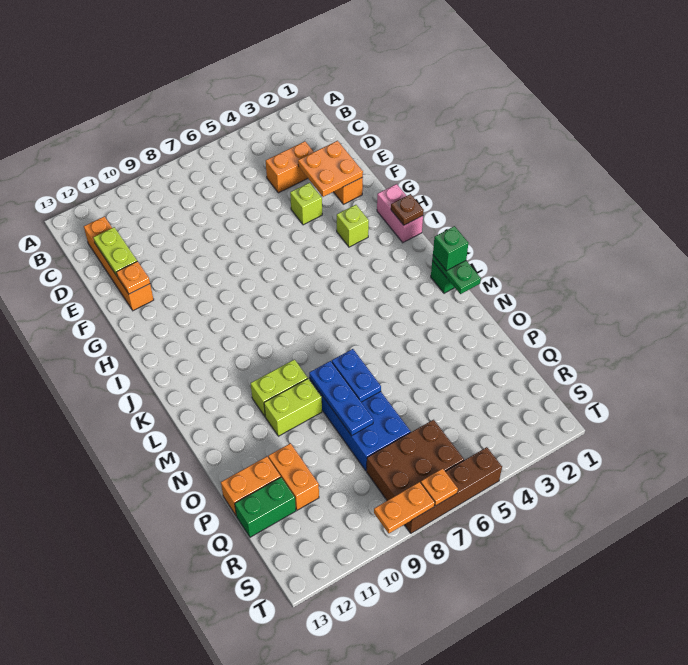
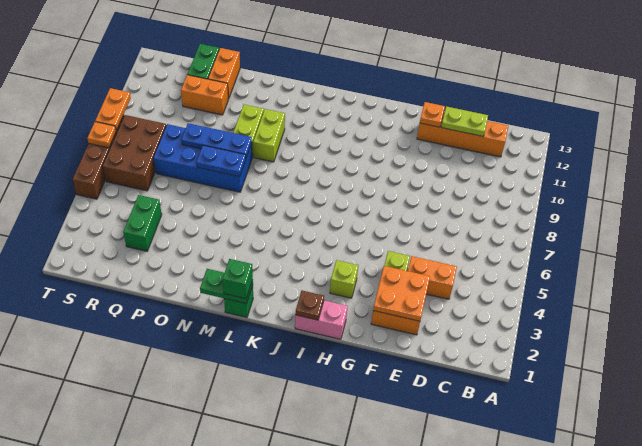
orange brick D3:D4 level 1 -> orange brick D4:E4 level 1
none -> green brick Q3:Q4 level 1

